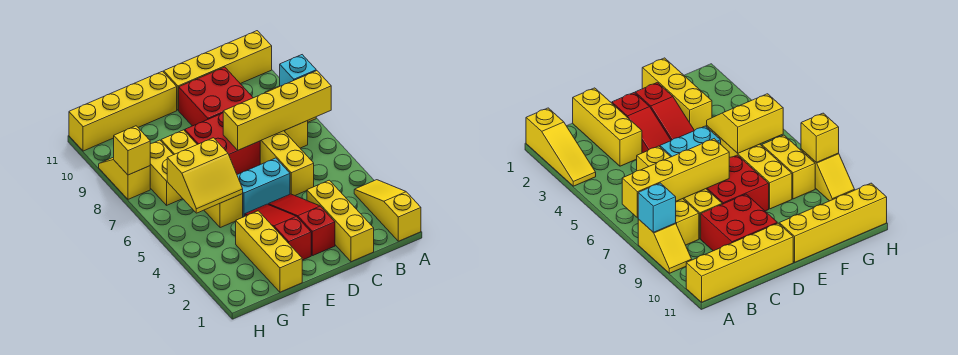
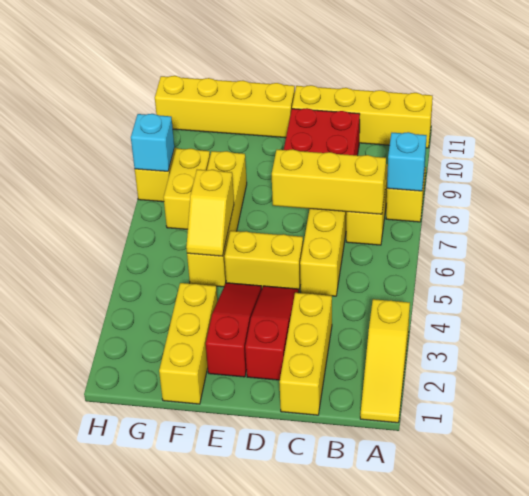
yellow slope A1:A3 level 1 top 1 -> yellow slope A1:A3 level 1 top 3
yellow brick A7:D7 level 2 -> yellow brick B7:D7 level 2
cyan brick D5:E5 level 1 -> yellow brick D5:E5 level 1
red brick D7:E8 level 1 -> none
yellow slope F5:G6 level 2 top 6 -> yellow slope F5:F6 level 2 top 6
yellow brick H8 level 2 -> cyan brick H8 level 2

